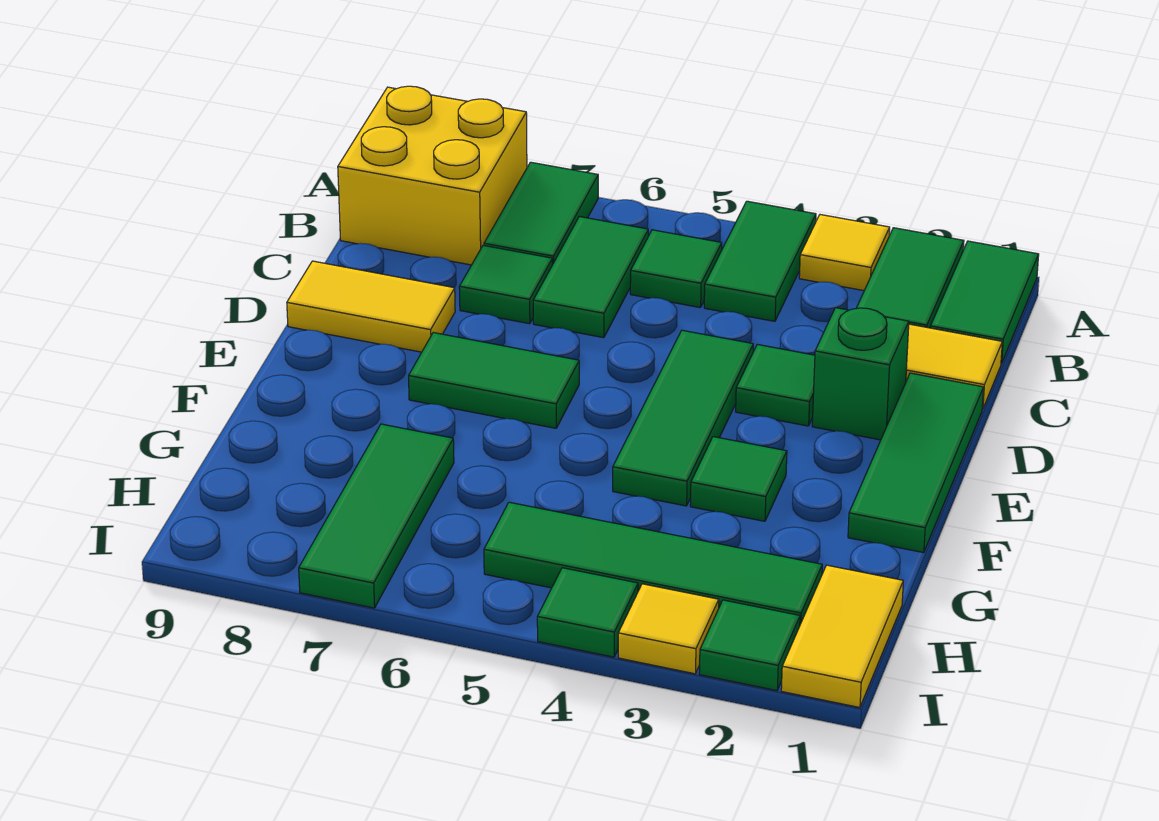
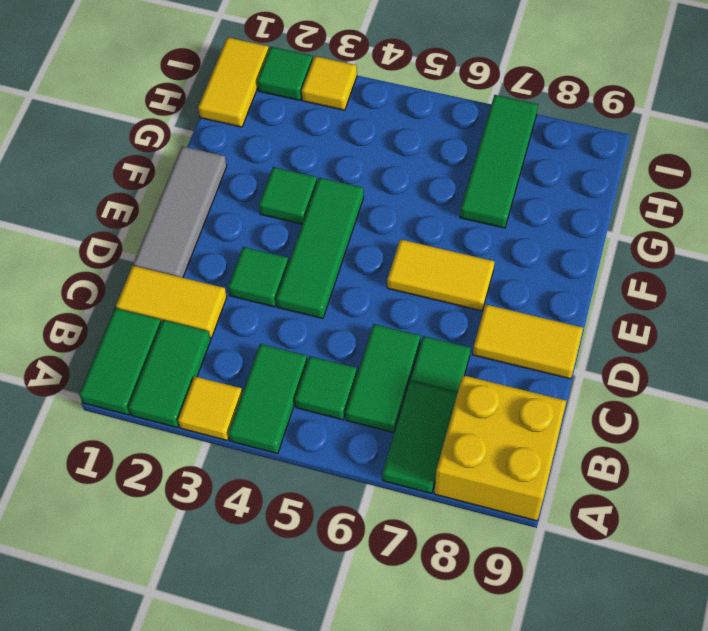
green tile D1:F1 level 1 -> grey tile D1:F1 level 1
green brick D2 level 1 -> none
green tile E6:E7 level 1 -> yellow tile E6:E7 level 1
green tile H2:H5 level 1 -> none
green tile I4 level 1 -> none

